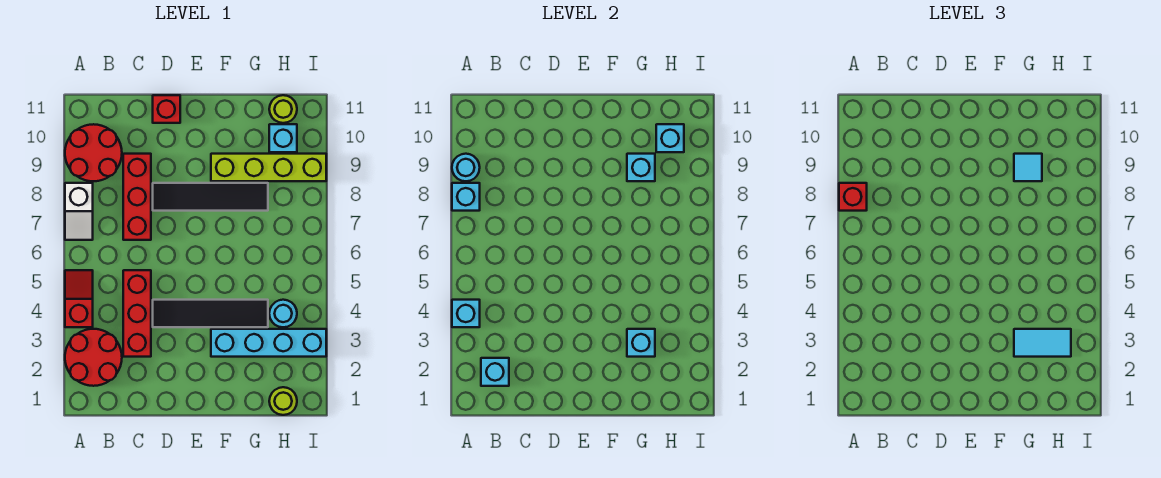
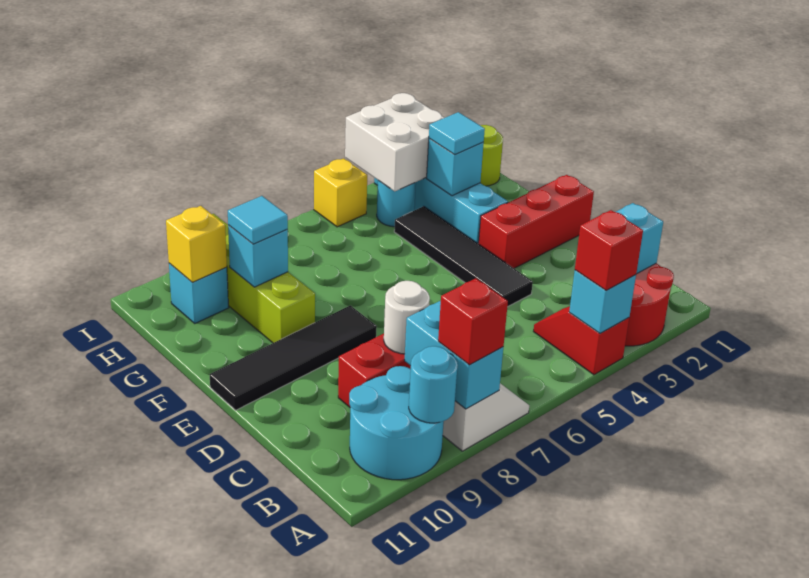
red slope A4:A5 level 1 top 4 -> red slope A4:B4 level 1 top A
cyan brick A8 level 2 -> cyan brick A8:B8 level 2
red round brick A9:B10 level 1 -> cyan round brick A9:B10 level 1
red brick C3:C5 level 1 -> red brick E1:E3 level 1
none -> white round brick C8 level 2
black tile D8:G8 level 1 -> black tile E8:E11 level 1
red brick D11 level 1 -> red brick A4 level 3
cyan tile G3:H3 level 3 -> cyan tile G3 level 3
none -> white brick H3:I4 level 2
cyan brick H10 level 2 -> yellow brick H10 level 2
lime round brick H11 level 1 -> none
none -> yellow brick I5 level 1

